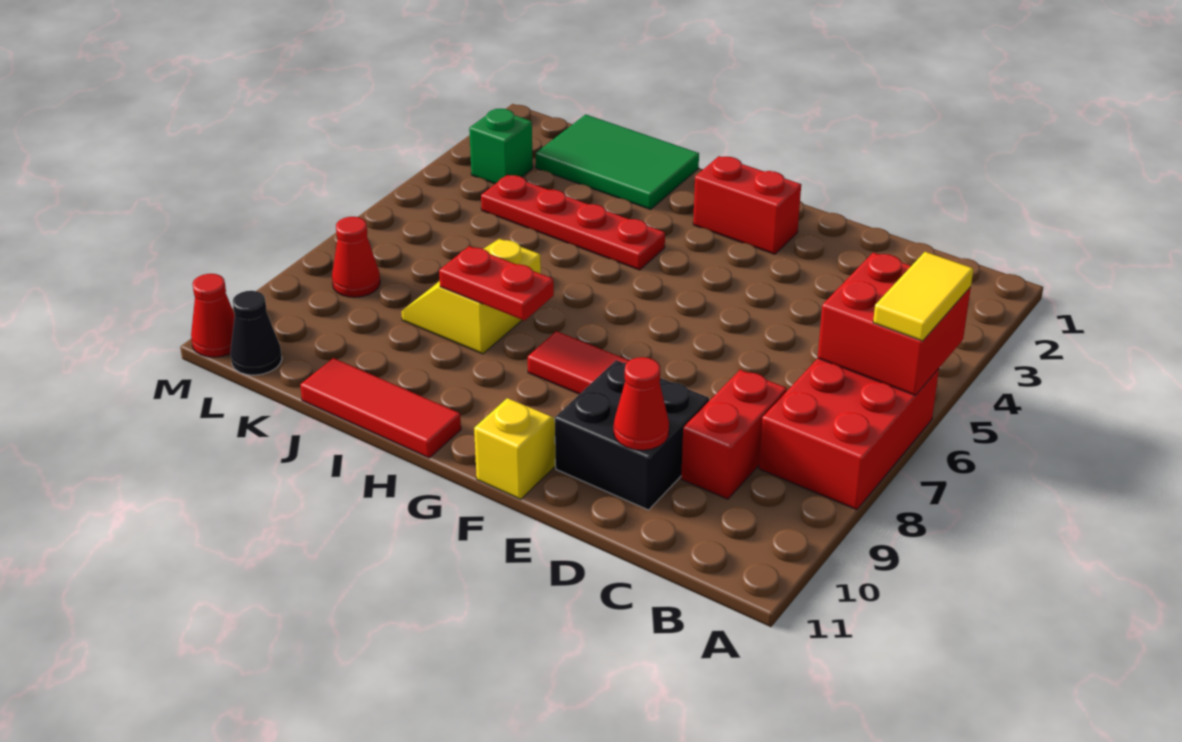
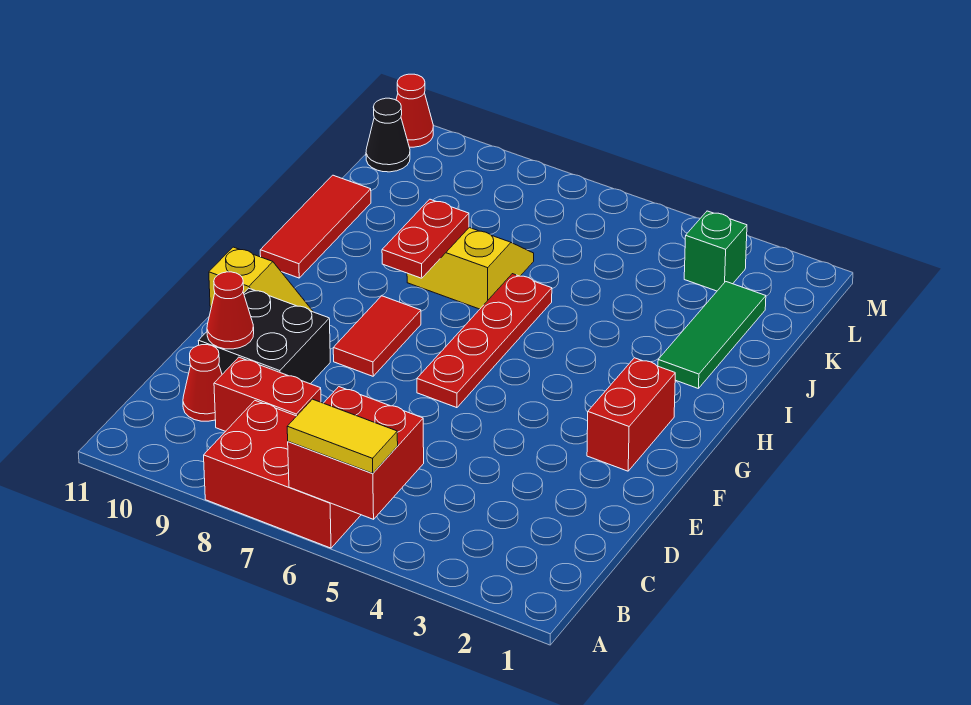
red plate H4:K4 level 1 -> red plate F6:I6 level 1
green tile I1:K2 level 1 -> green tile I2:K2 level 1
red cone L8 level 1 -> red cone C10 level 1

